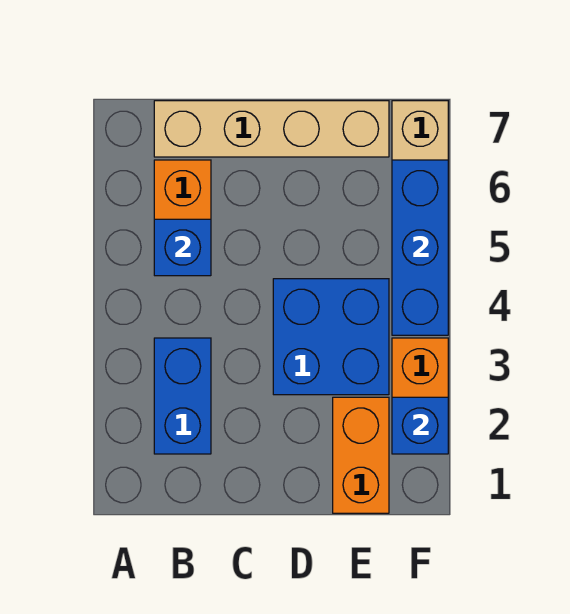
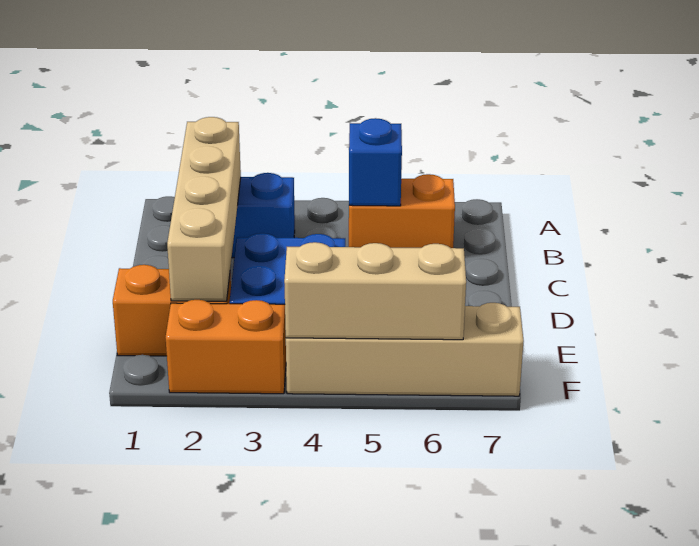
tan brick B7:E7 level 1 -> tan brick B2:E2 level 2
blue brick F2 level 2 -> none
blue brick F4:F6 level 2 -> tan brick F4:F6 level 2

